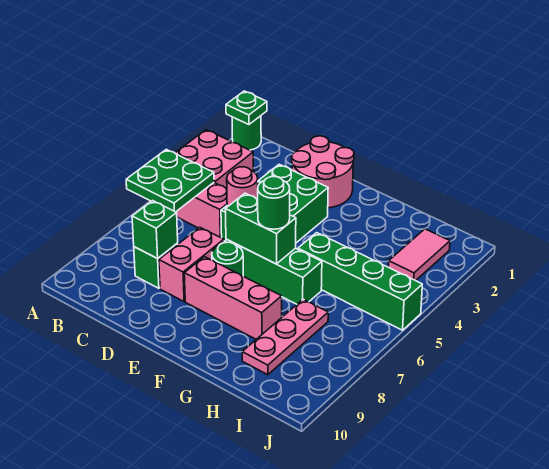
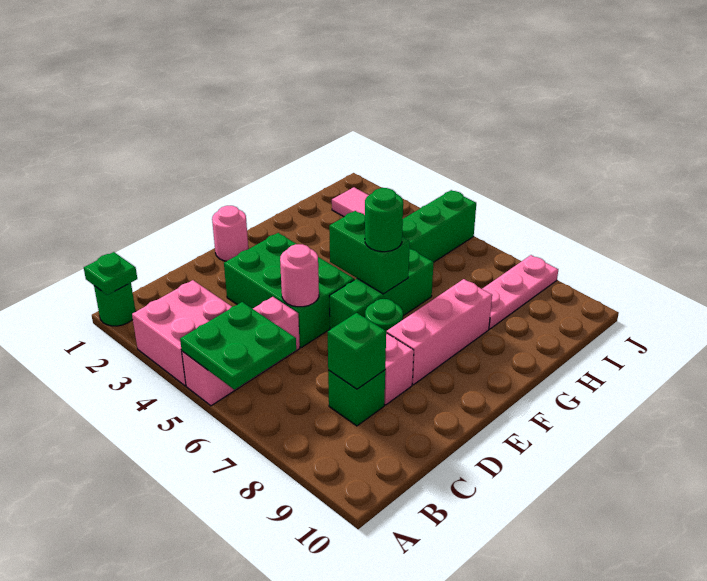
pink round brick D1:E2 level 1 -> pink round brick E1 level 1
green brick E6:F6 level 2 -> green brick F5:F6 level 2
pink plate H7:H9 level 1 -> pink plate H8:J8 level 1

